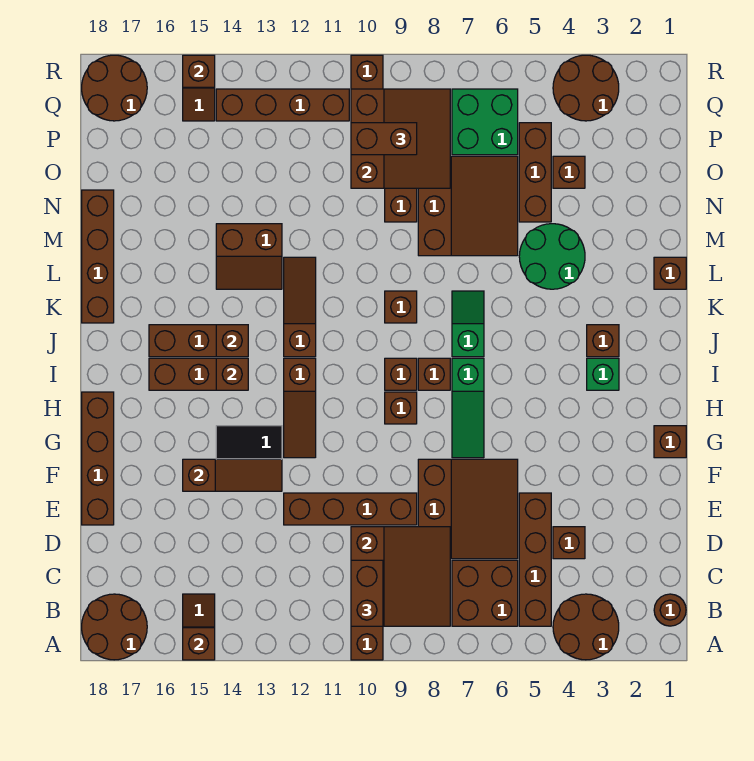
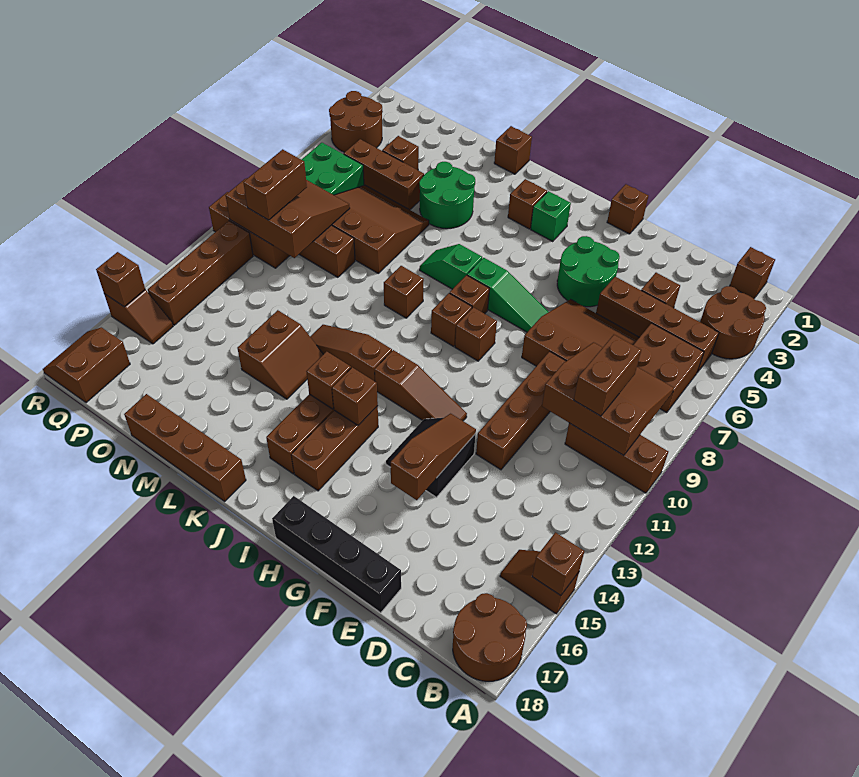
brown round brick B1 level 1 -> brown brick B1 level 1
brown brick B10:C10 level 3 -> brown brick C9:C10 level 3
brown brick E18:H18 level 1 -> black brick E18:H18 level 1
none -> green round brick F4:G5 level 1
brown round brick Q17:R18 level 1 -> brown slope Q17:R18 level 1 top Q

